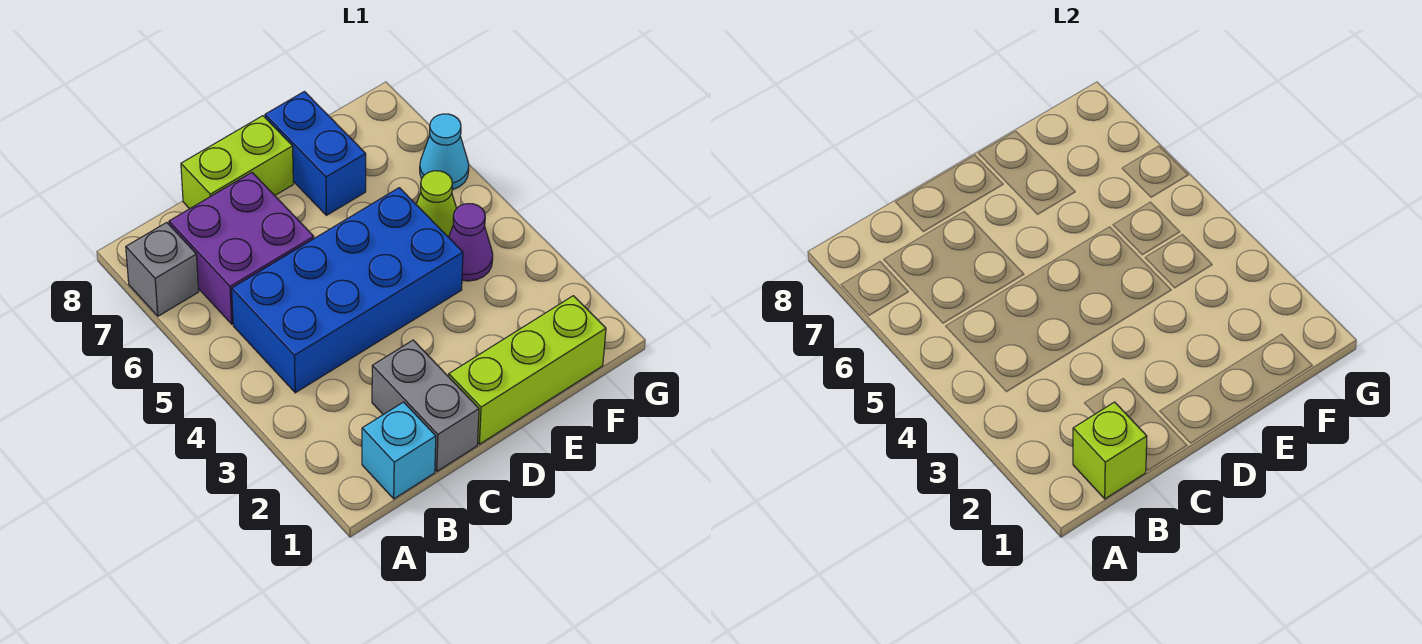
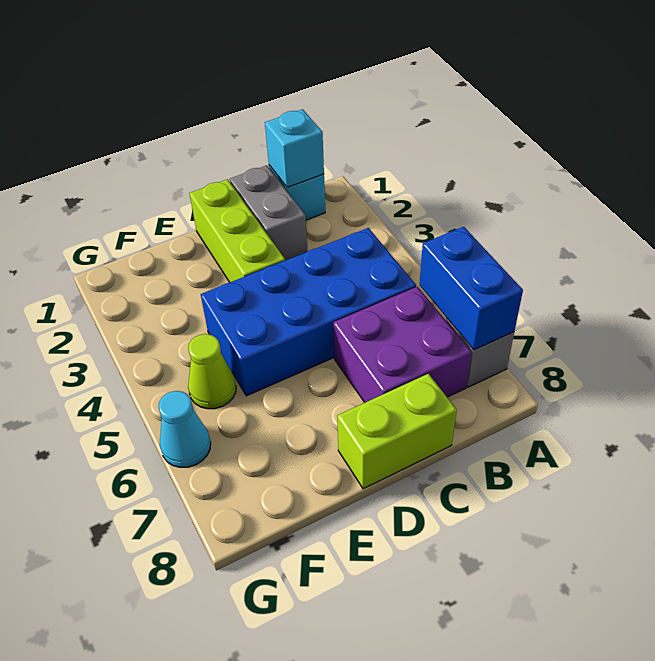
lime brick B1 level 2 -> cyan brick B1 level 2
lime brick D1:F1 level 1 -> lime brick D1:D3 level 1
blue brick E7:E8 level 1 -> blue brick A6:A7 level 2
purple cone F4 level 1 -> none

